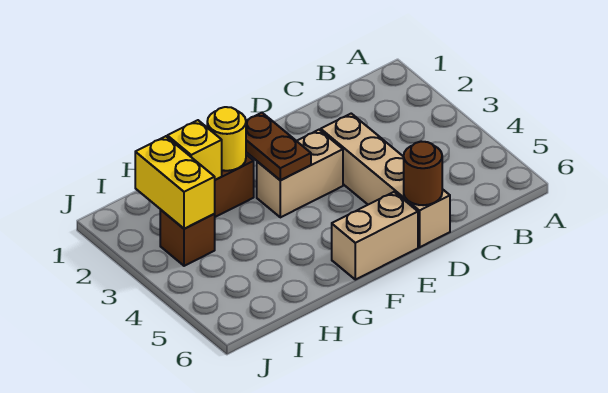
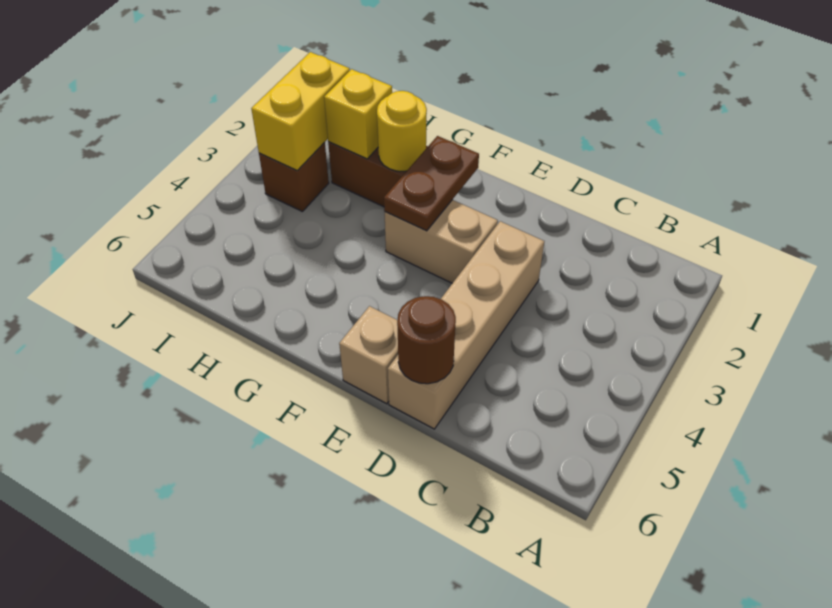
tan brick E6:F6 level 1 -> tan brick E6 level 1

